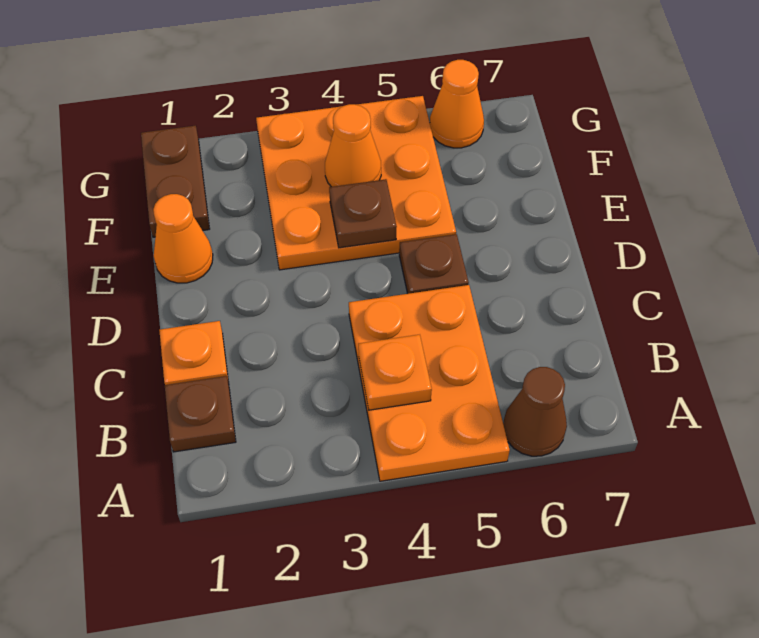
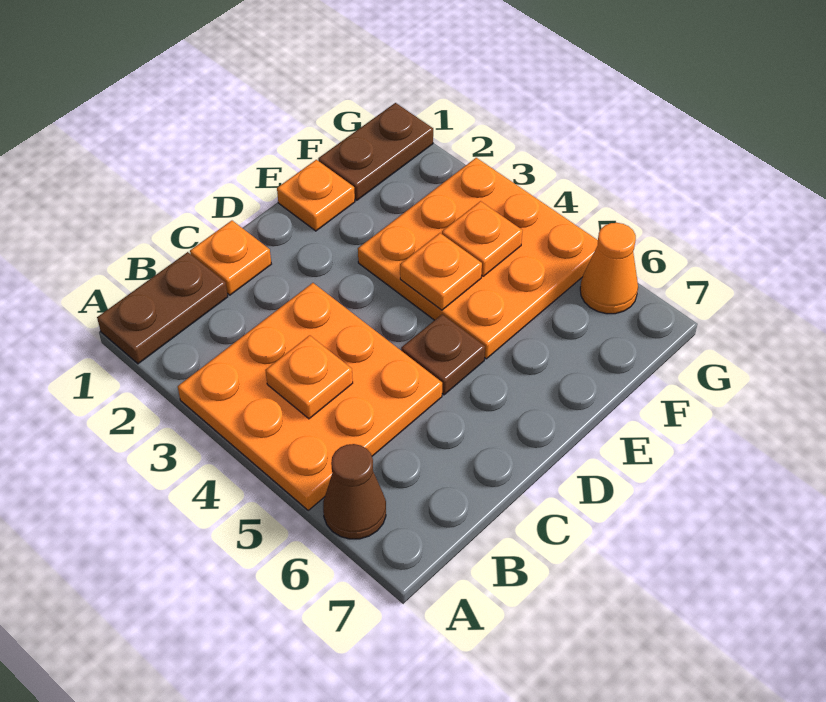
orange plate A4:C5 level 1 -> orange plate A3:C5 level 1
brown plate B1 level 1 -> brown plate A1:B1 level 1
orange cone E1 level 1 -> orange plate E1 level 1
brown plate E4 level 2 -> orange plate E4 level 2
orange cone F4 level 2 -> orange plate F4 level 2

